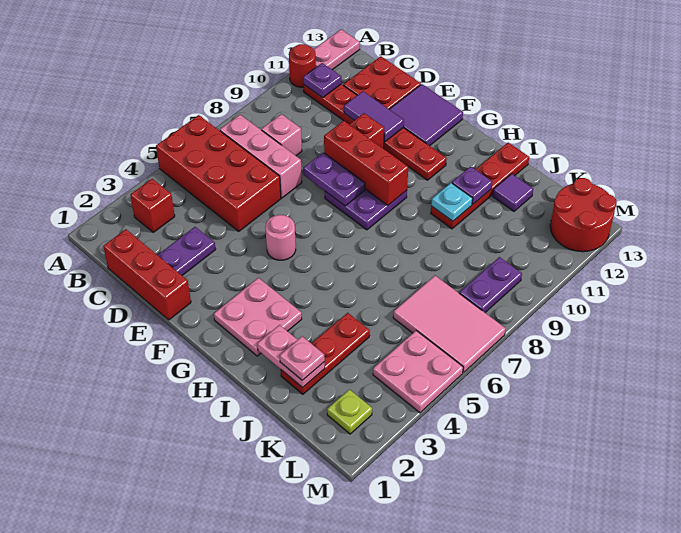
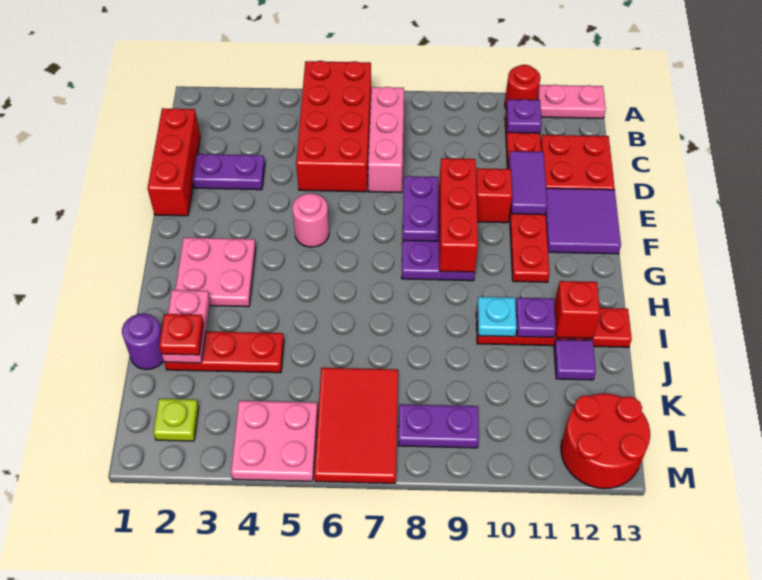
red brick B3 level 1 -> red brick I12 level 2
pink brick C8 level 1 -> none
none -> purple round brick J1 level 1
pink plate J2 level 3 -> red plate J2 level 3
pink tile K6:M7 level 1 -> red tile K6:M7 level 1

